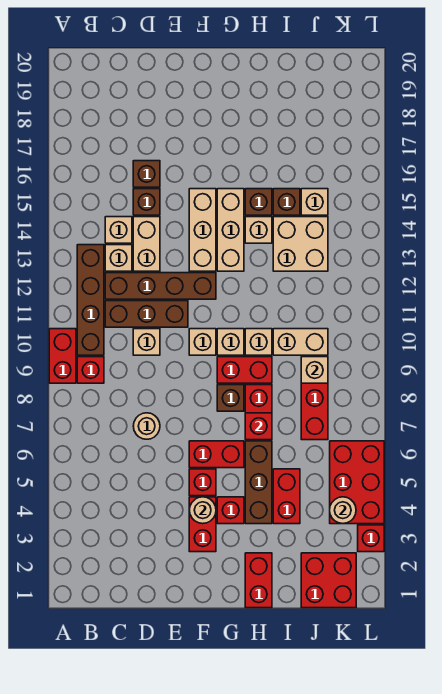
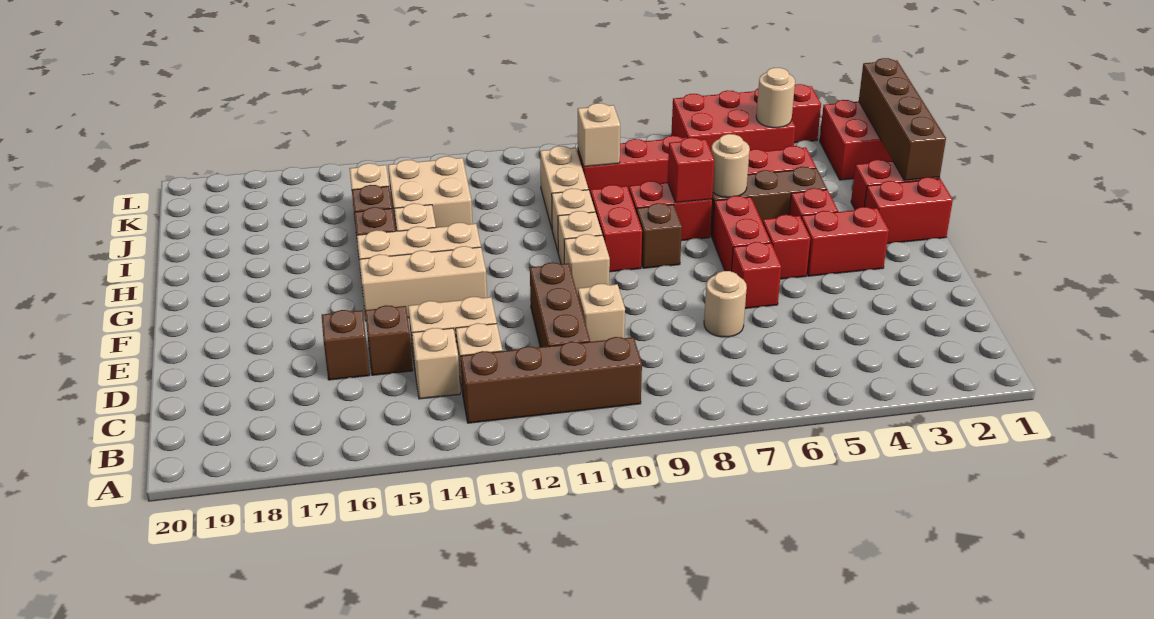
red brick A9:A10 level 1 -> red brick G1:G2 level 1
red brick B9 level 1 -> red brick E6 level 1
brown brick C12:F12 level 1 -> brown brick H1:K1 level 2
tan round brick F4 level 2 -> tan round brick H6 level 2

